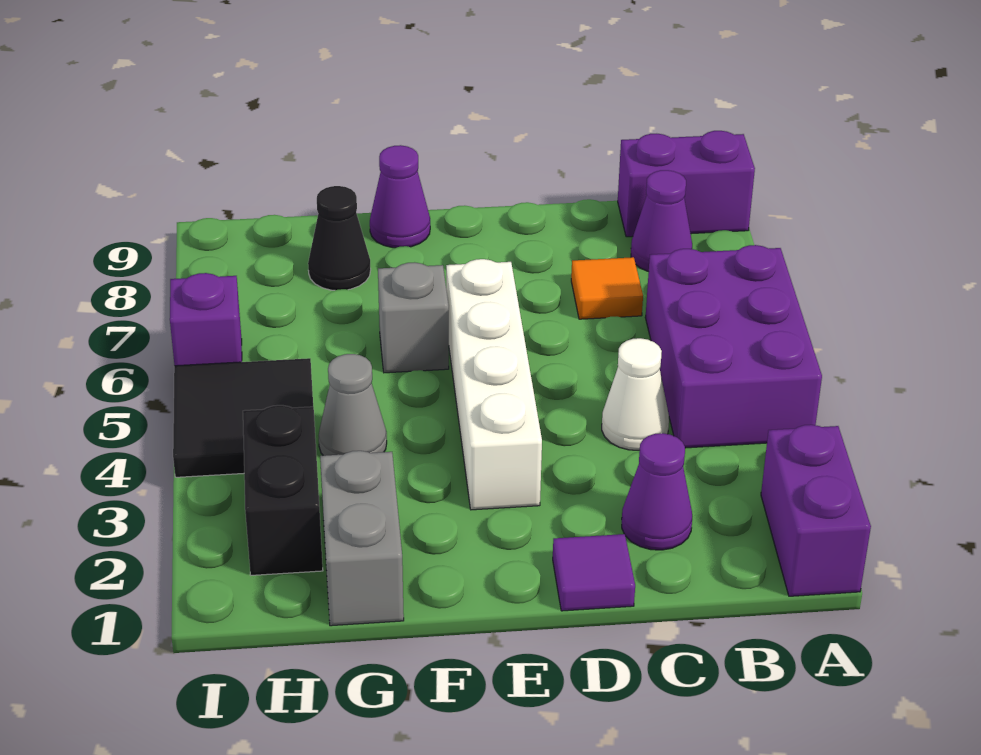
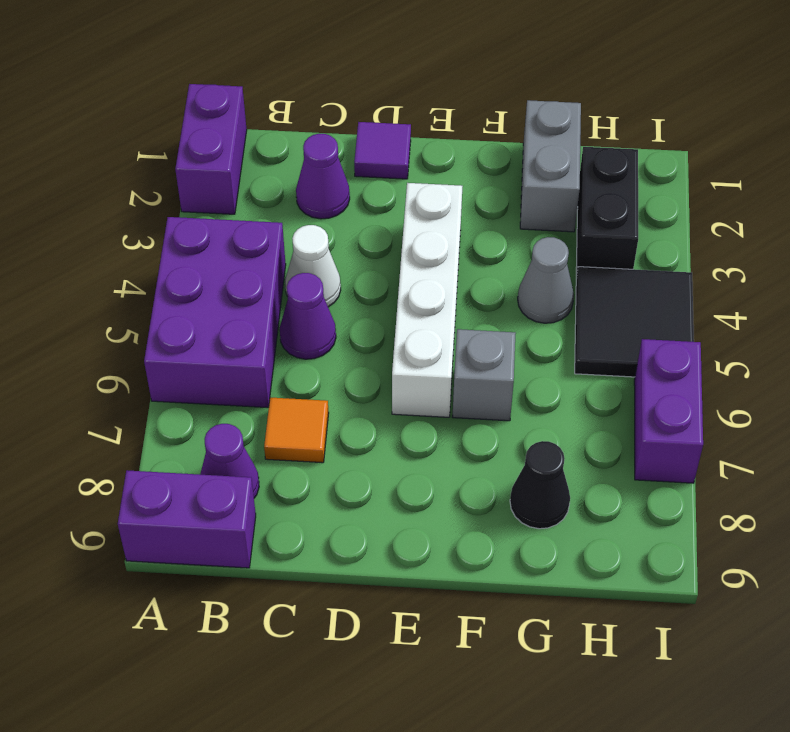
purple cone F9 level 1 -> purple cone C5 level 1
purple brick I6 level 1 -> purple brick I6:I7 level 1

